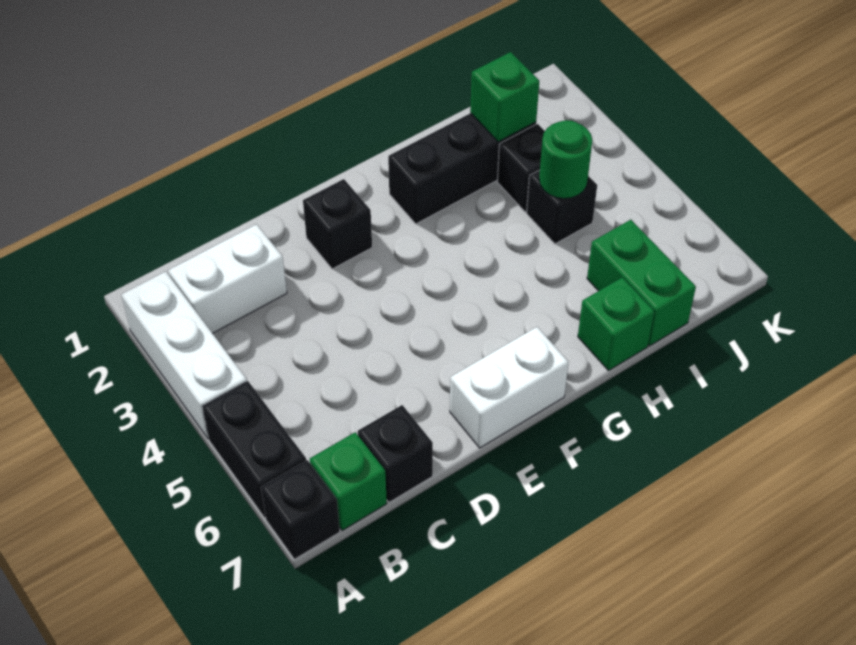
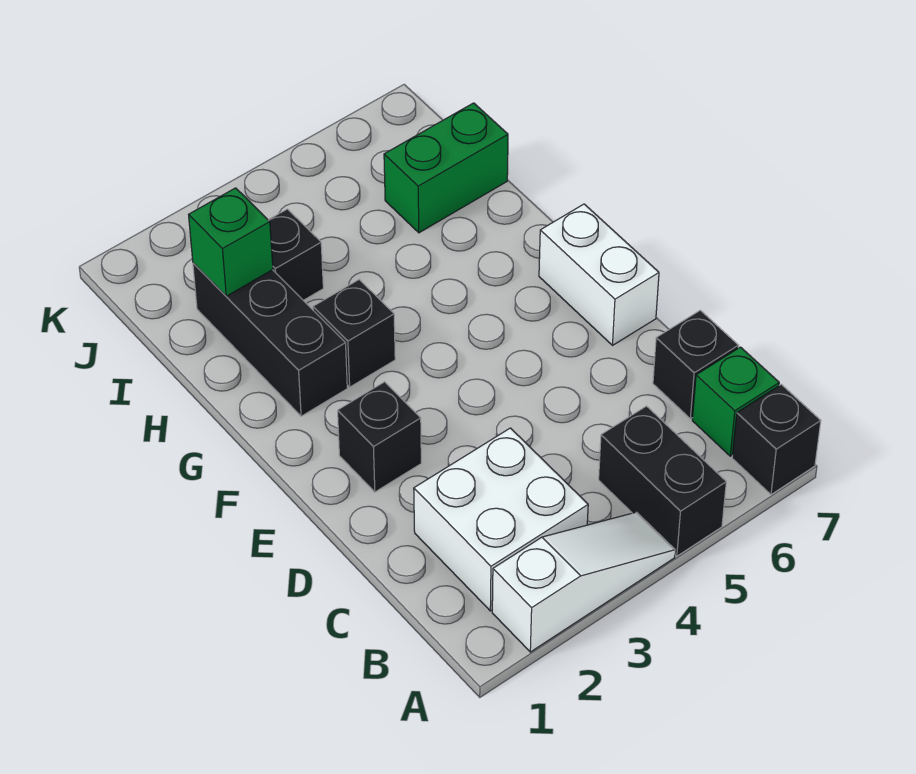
white brick A2:A4 level 1 -> white slope A2:A4 level 1 top 2
black brick A5:A6 level 1 -> black brick A5:B5 level 1
white brick B2:C2 level 1 -> white brick B2:C3 level 1
green brick H7 level 1 -> none
black brick I4 level 1 -> black brick G3 level 1
green round brick I4 level 2 -> none

